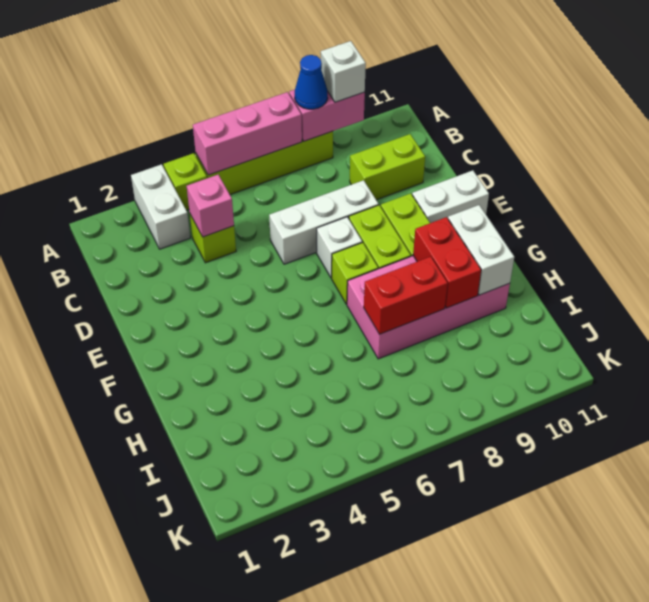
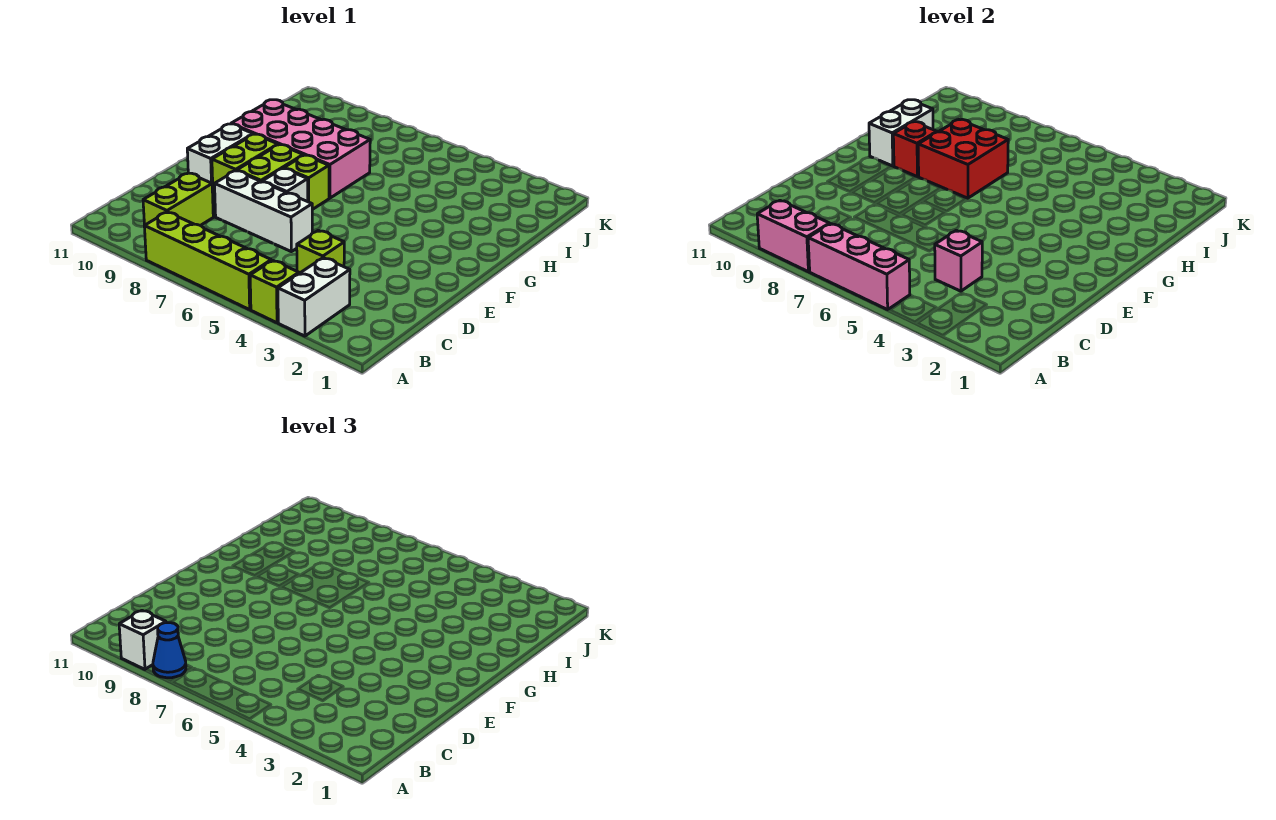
lime brick C9:C10 level 1 -> lime brick B9:C9 level 1
white brick E10:E11 level 1 -> white brick E10:F10 level 1
red brick G9:H9 level 2 -> red brick G9 level 2
red brick H7:H8 level 2 -> red brick G7:H8 level 2

